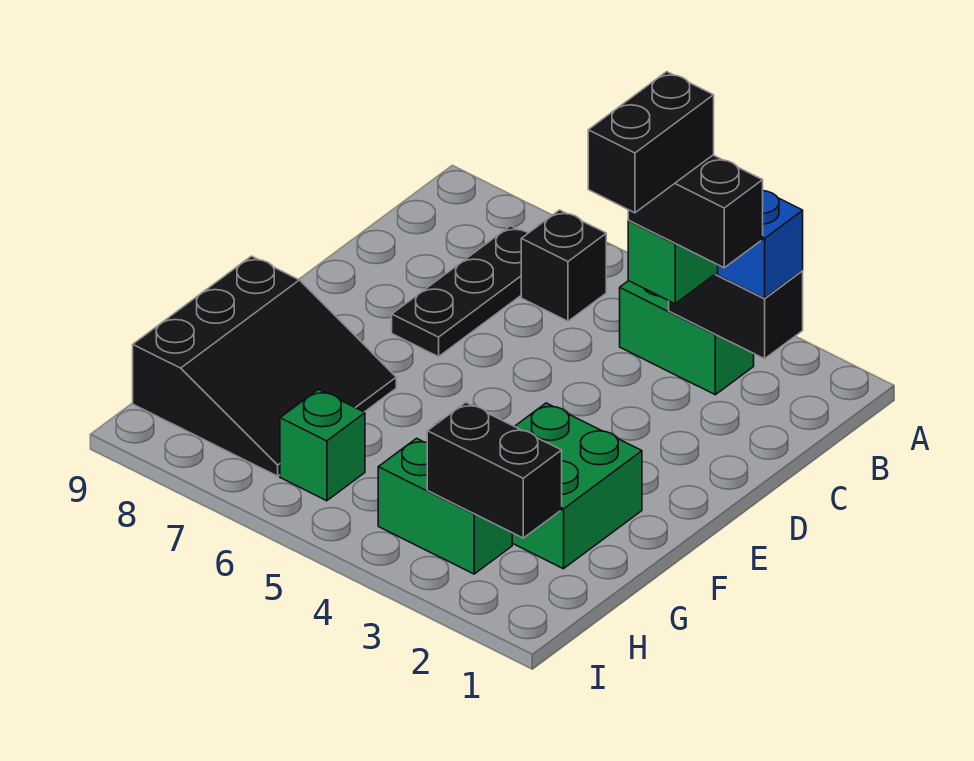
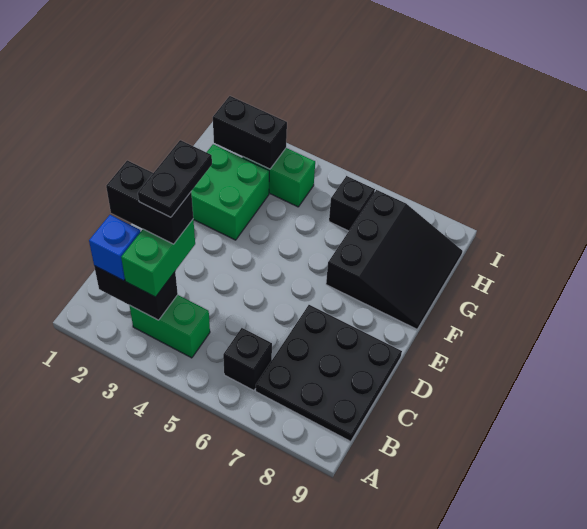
black plate B7:D7 level 1 -> black plate B7:D9 level 1
black brick C3:D3 level 5 -> black plate C3:D3 level 5
black slope F7:H9 level 1 top 9 -> black slope F7:H9 level 1 top 7
green brick H6 level 1 -> black brick H6 level 1

